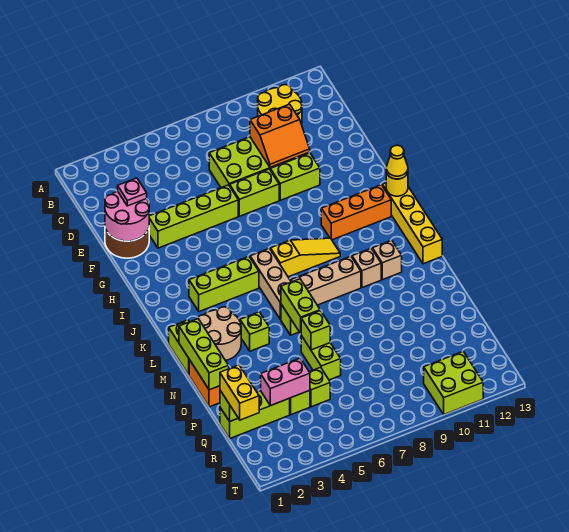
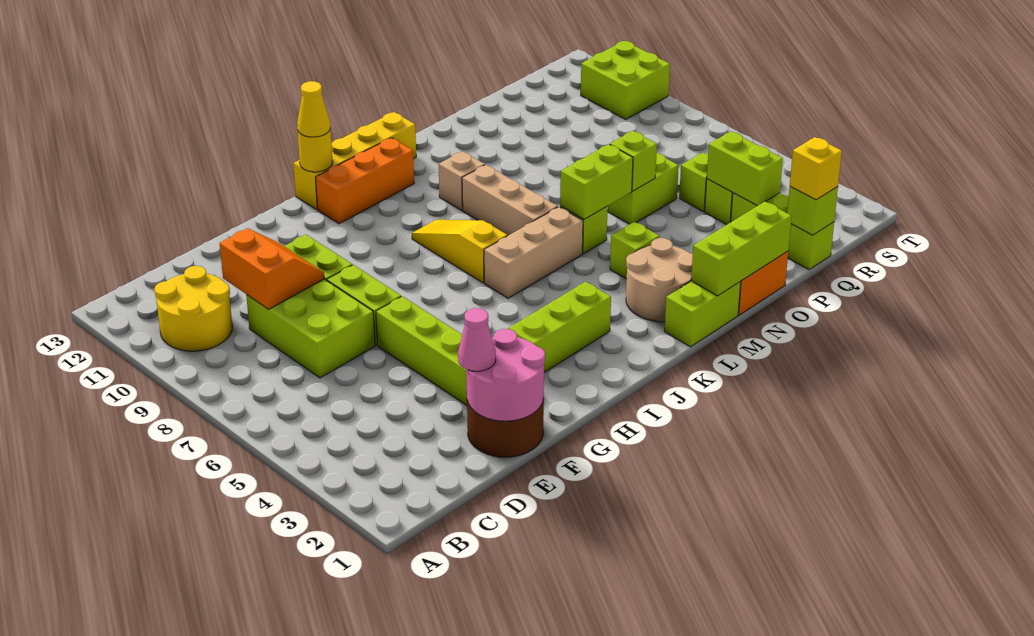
pink plate E2 level 3 -> pink cone E2 level 3
orange brick I10:I12 level 1 -> orange brick I12:K12 level 1
lime brick J3:J5 level 1 -> lime brick H3:J3 level 1
tan brick L11 level 1 -> none
yellow brick Q1:R1 level 3 -> yellow brick Q1 level 3
pink brick Q3:Q4 level 2 -> lime brick Q3:Q4 level 2

